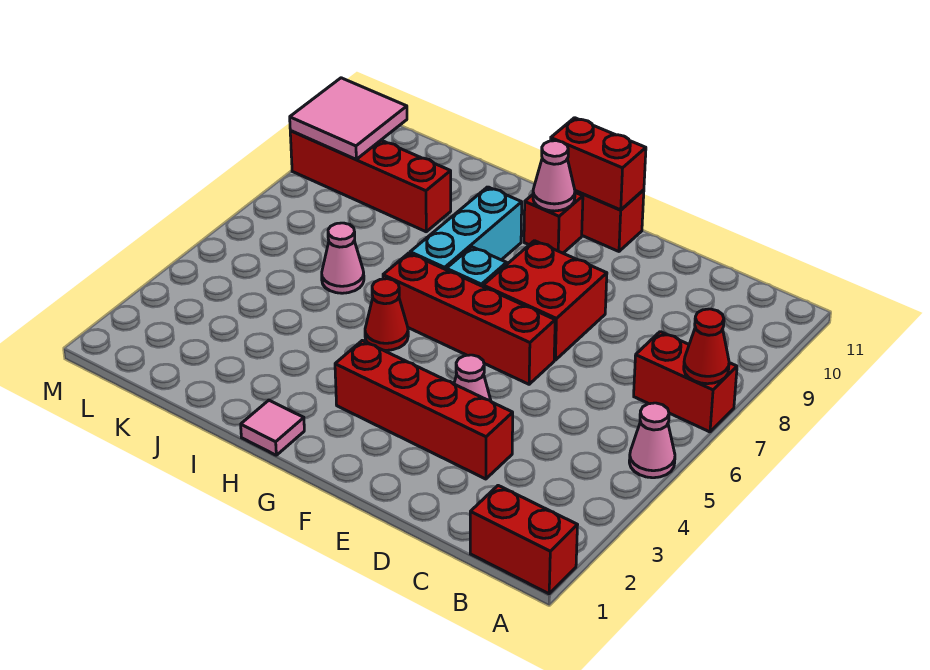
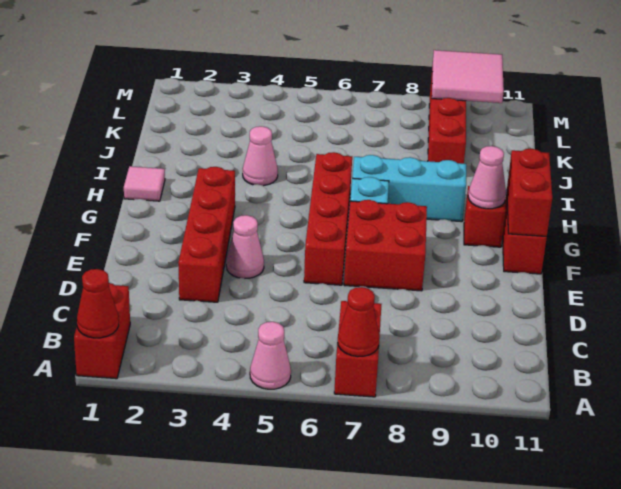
red cone H5 level 1 -> red cone A1 level 2
pink cone J6 level 1 -> pink cone I4 level 1

